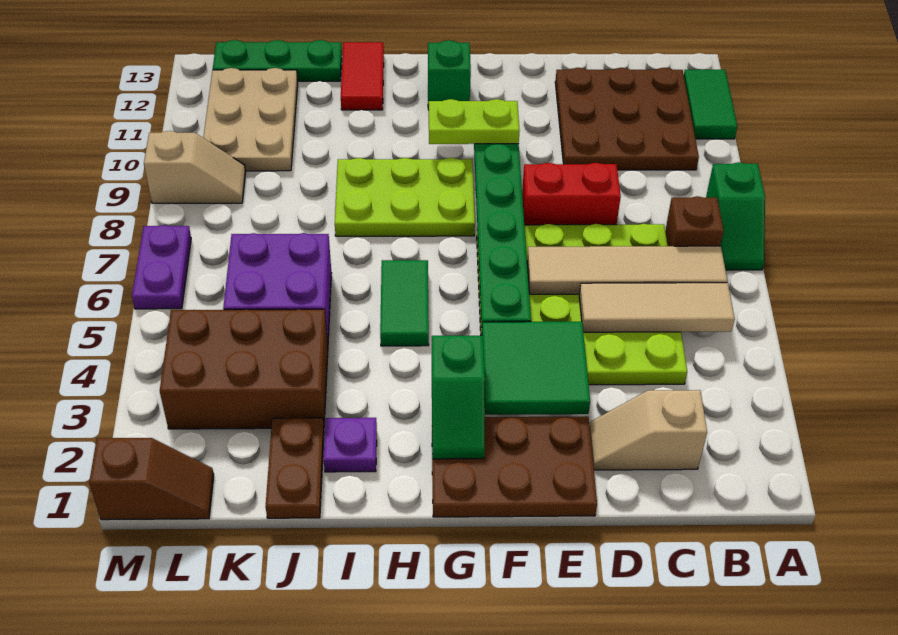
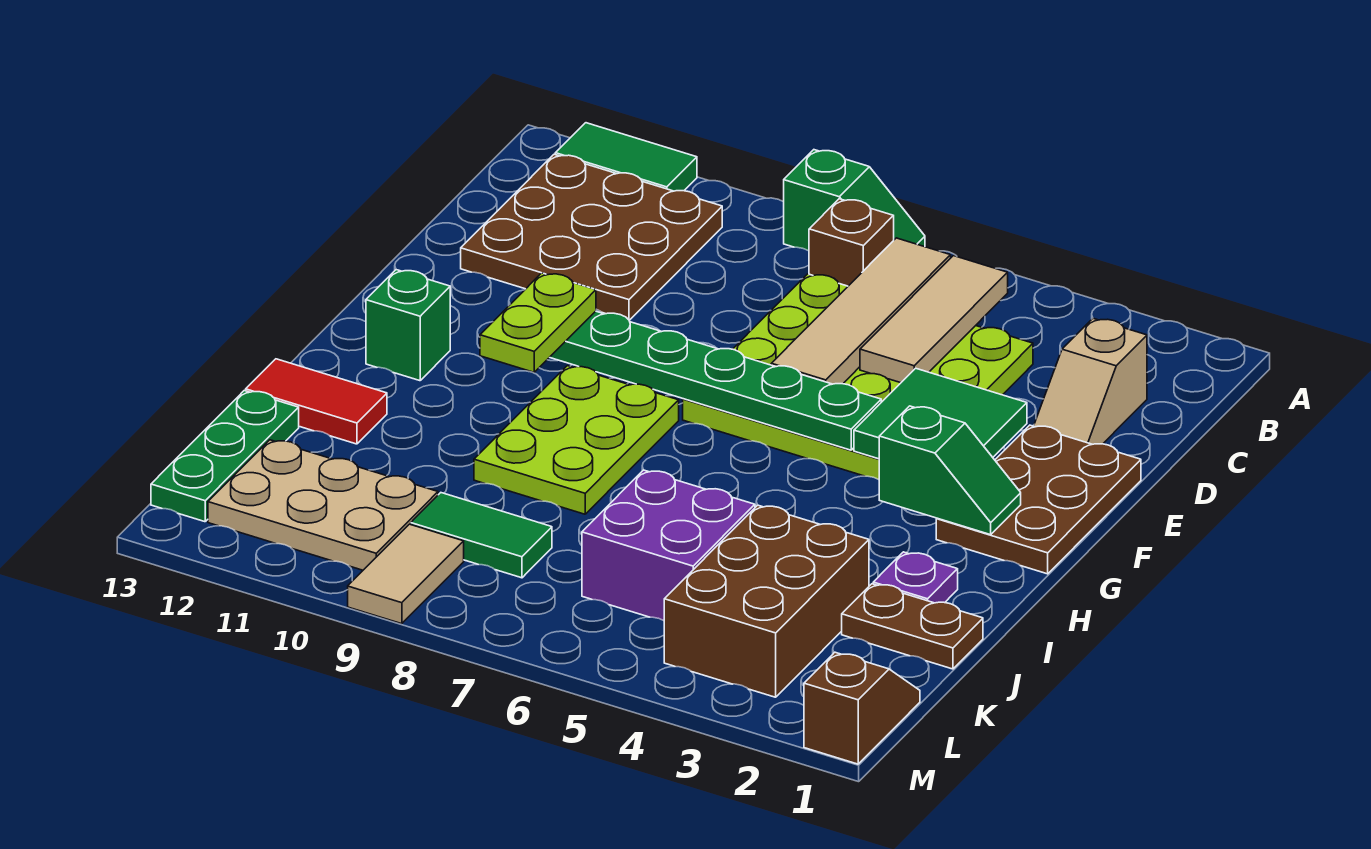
red brick D8:E8 level 1 -> none
green tile H5:H6 level 1 -> green tile K8:K9 level 1
tan slope L9:M9 level 1 top M -> tan tile L9:M9 level 1
purple plate M6:M7 level 1 -> none

